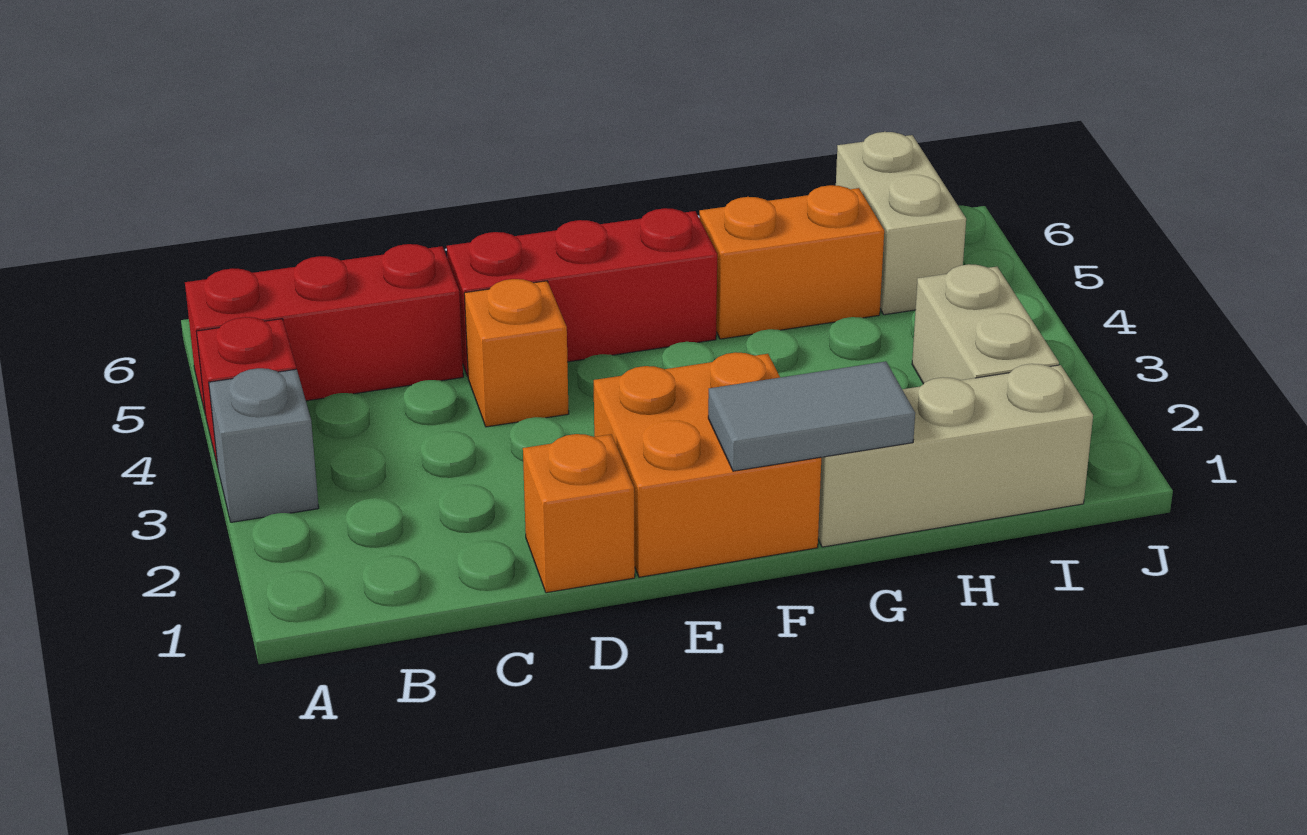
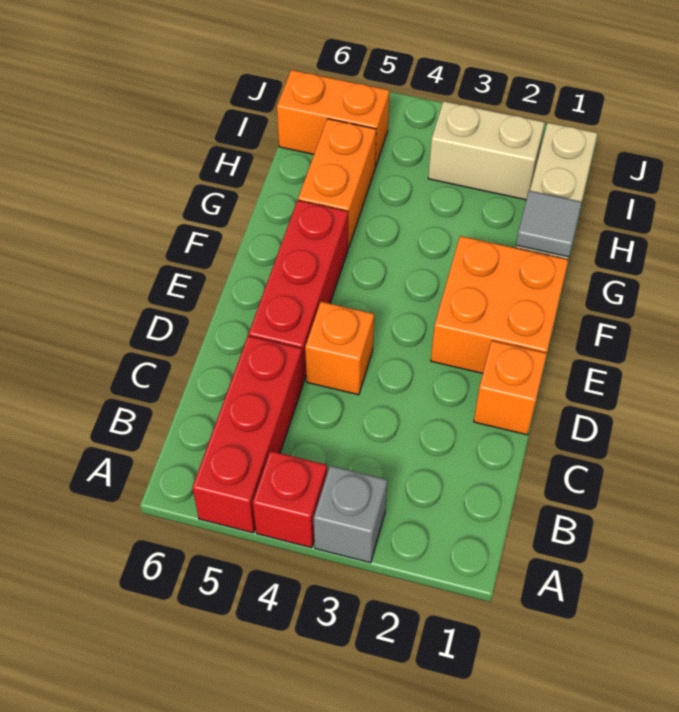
grey tile F1:G1 level 2 -> grey tile G1 level 2
tan brick I5:I6 level 1 -> orange brick I5:I6 level 1

